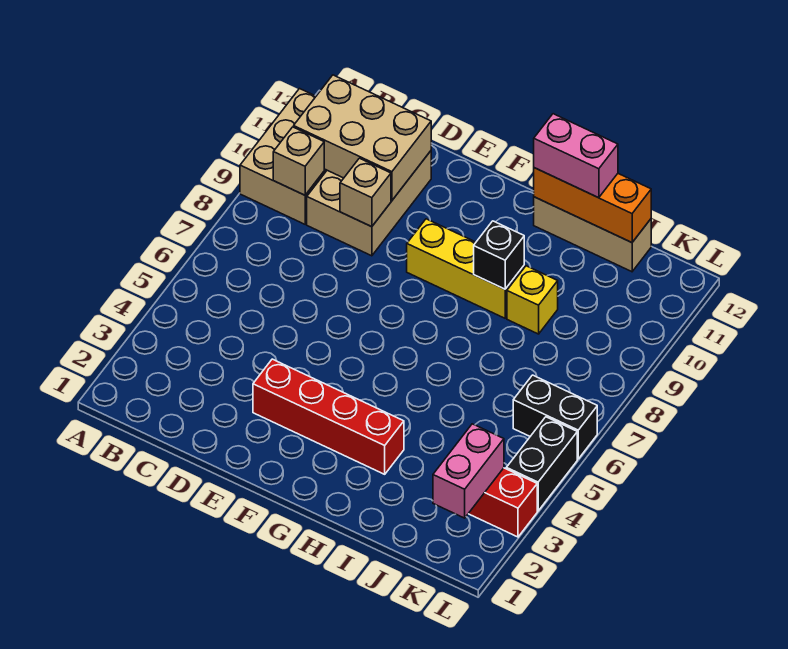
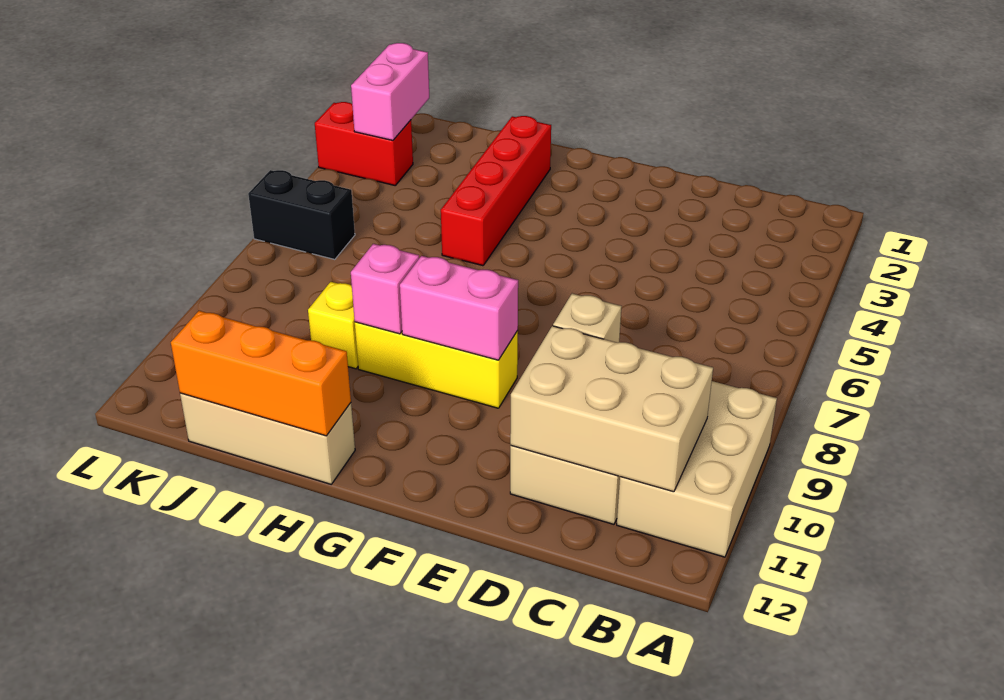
tan brick B9 level 2 -> none
red brick E3:H3 level 1 -> red brick H2:H5 level 1
black brick H9 level 2 -> pink brick H9 level 2
pink brick H12:I12 level 3 -> pink brick F9:G9 level 2
black brick L4:L5 level 1 -> none

